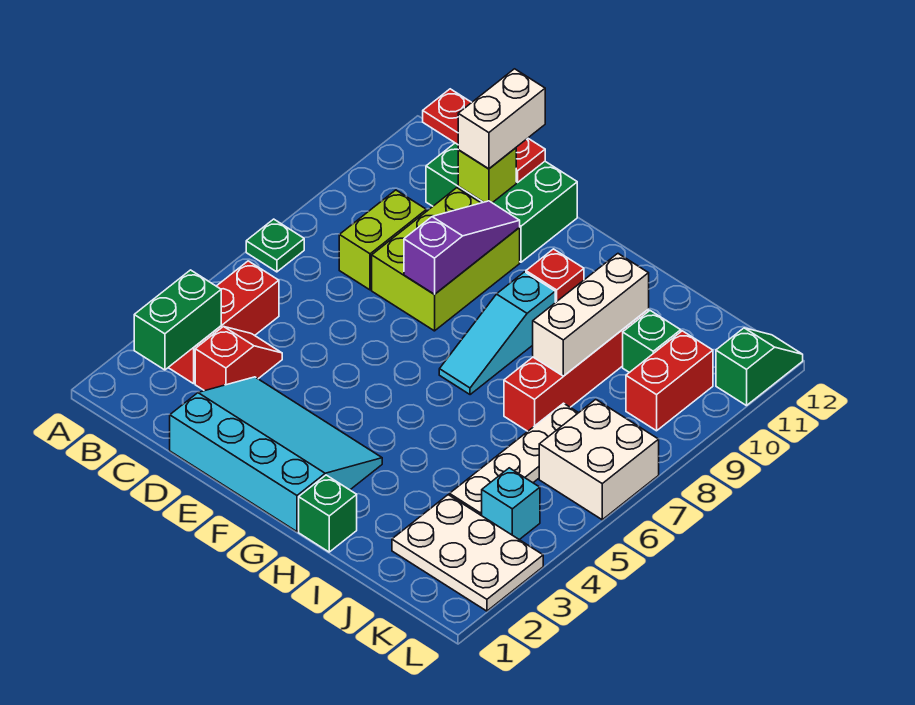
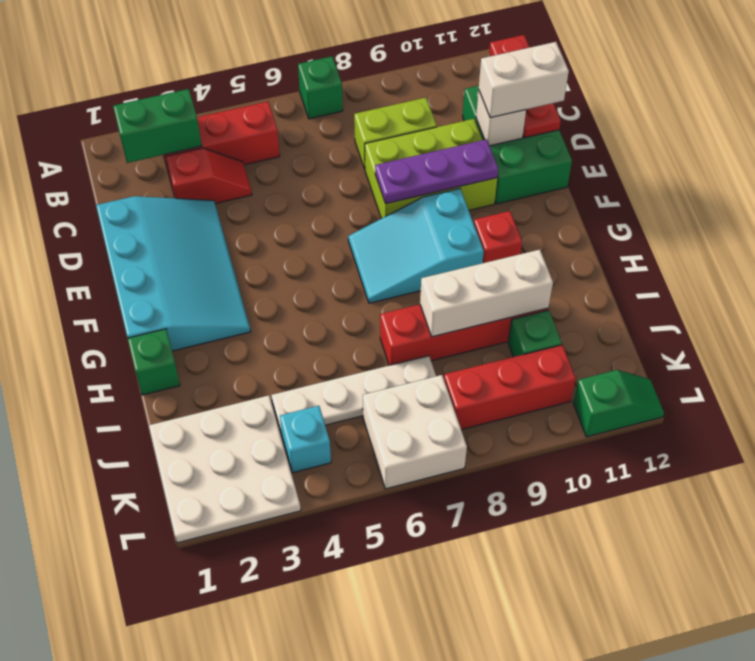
green plate A7 level 1 -> green brick A7 level 1
lime brick D11 level 2 -> white brick D11 level 2
purple slope E8:E10 level 2 top 8 -> purple plate E8:E10 level 2
cyan slope G7:G9 level 1 top 9 -> cyan slope F7:G9 level 1 top 9
white plate J2:L3 level 1 -> white plate J1:L3 level 1
red brick K9:K10 level 1 -> red brick K8:K10 level 1

